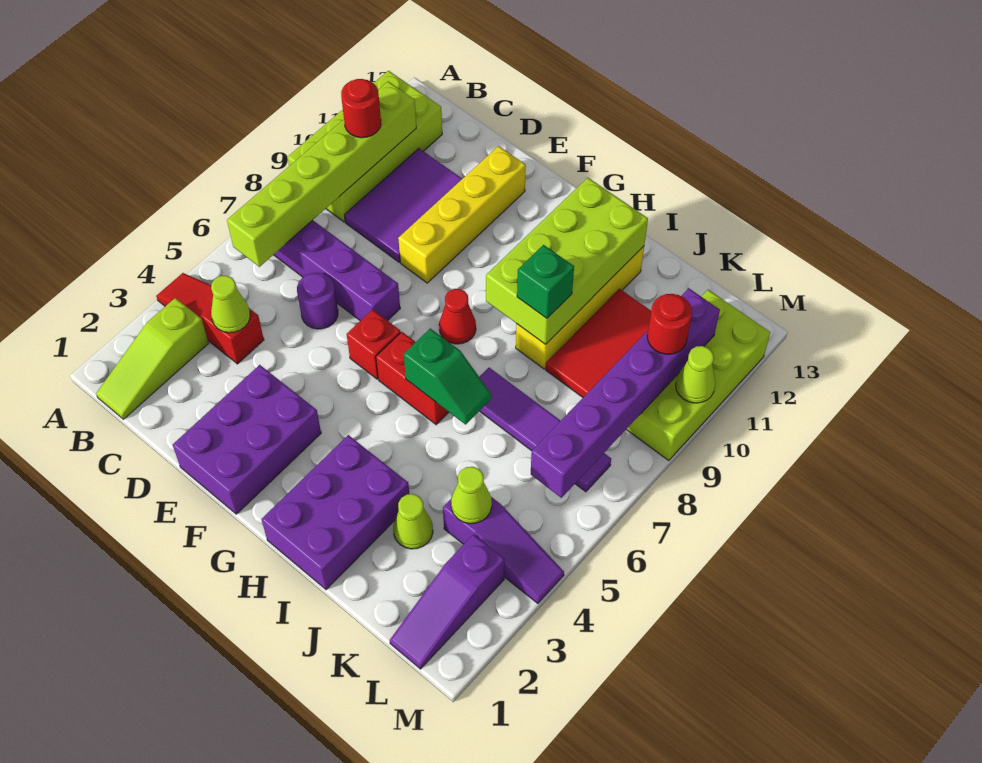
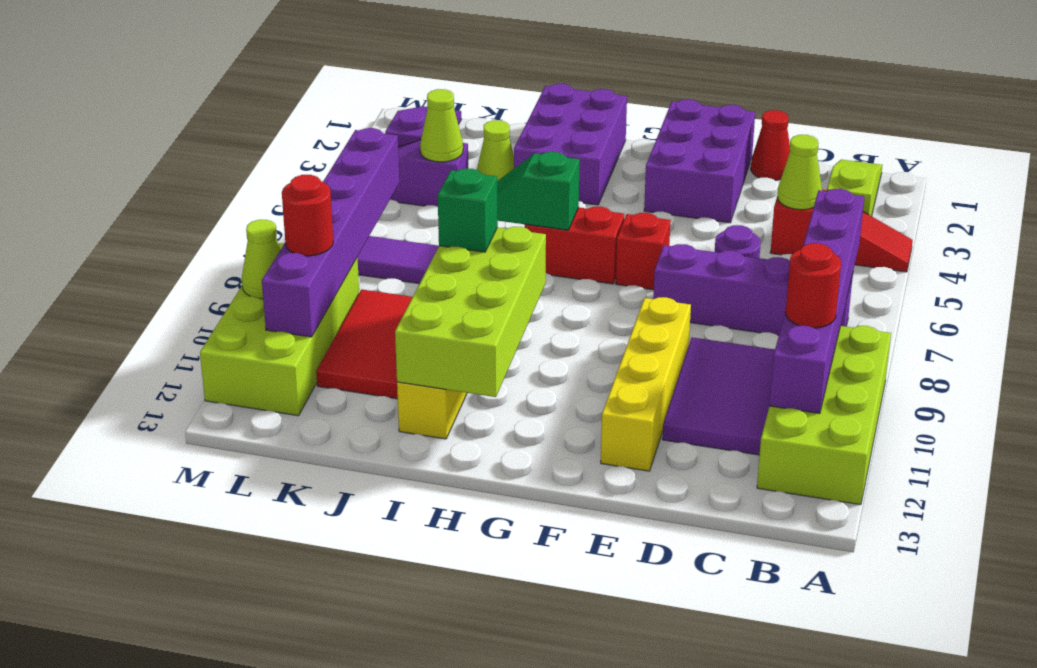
lime brick B6:B11 level 2 -> purple brick B6:B11 level 2
red cone G8 level 1 -> red cone D1 level 1

